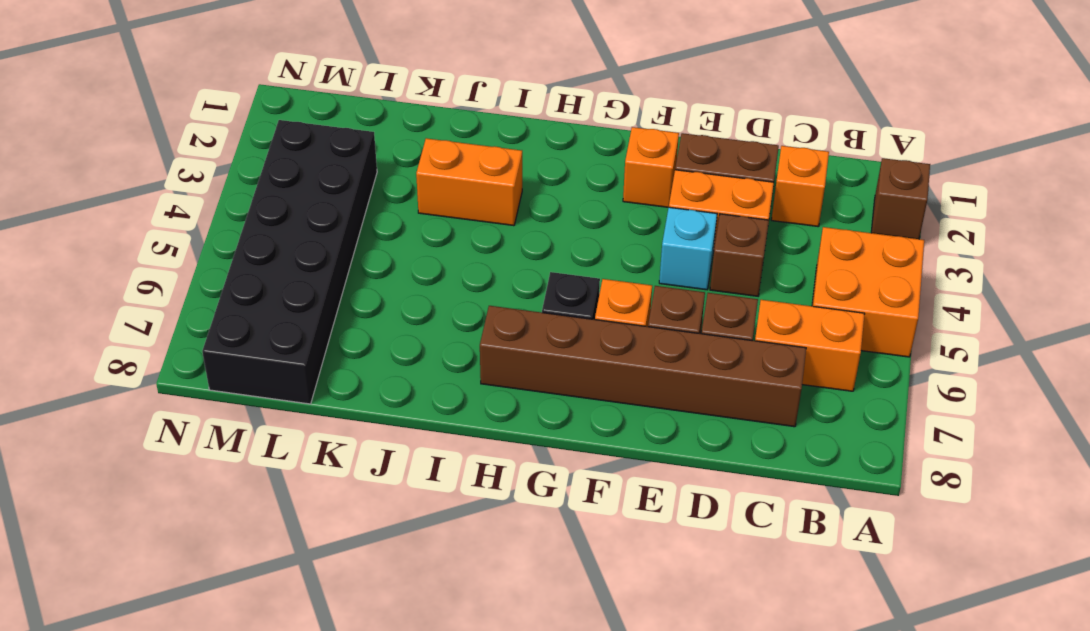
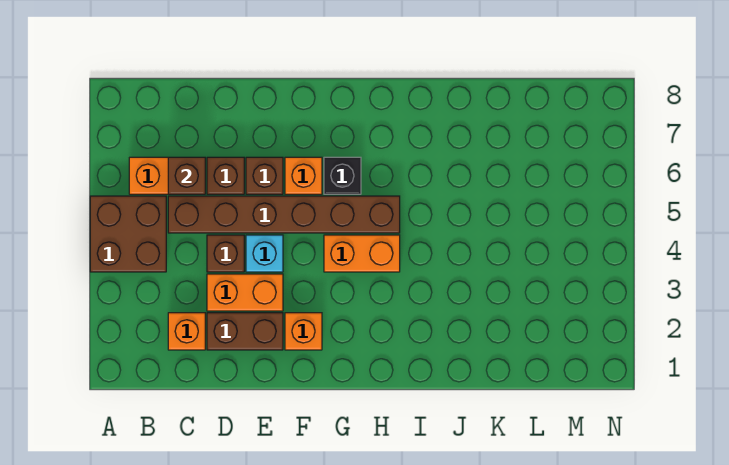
brown brick A2 level 1 -> brown brick C6 level 2
orange brick A4:B5 level 1 -> brown brick A4:B5 level 1
brown brick C7:H7 level 1 -> brown brick C5:H5 level 1
orange brick I3:J3 level 1 -> orange brick G4:H4 level 1
black brick L3:M8 level 1 -> none

